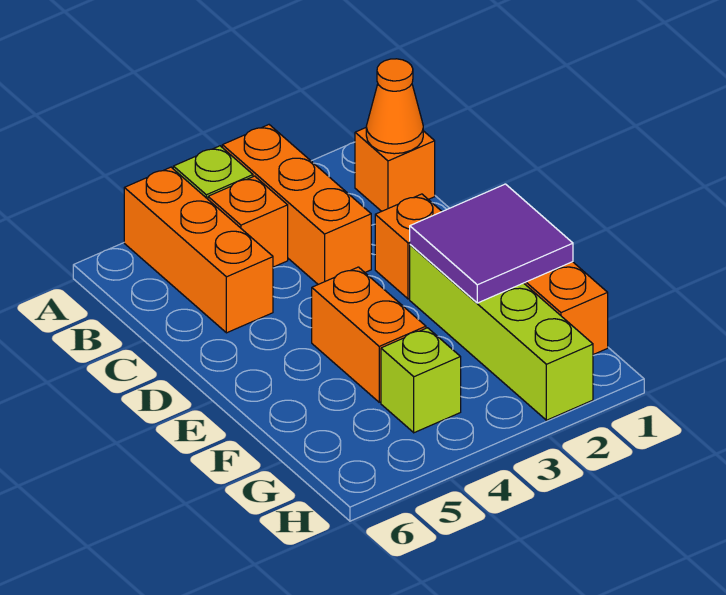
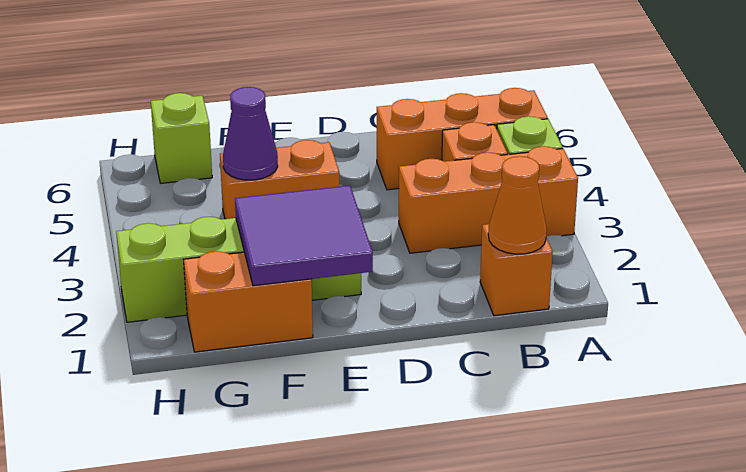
orange brick D2 level 1 -> none
none -> purple cone F4 level 2
lime brick G4 level 1 -> lime brick G6 level 1

